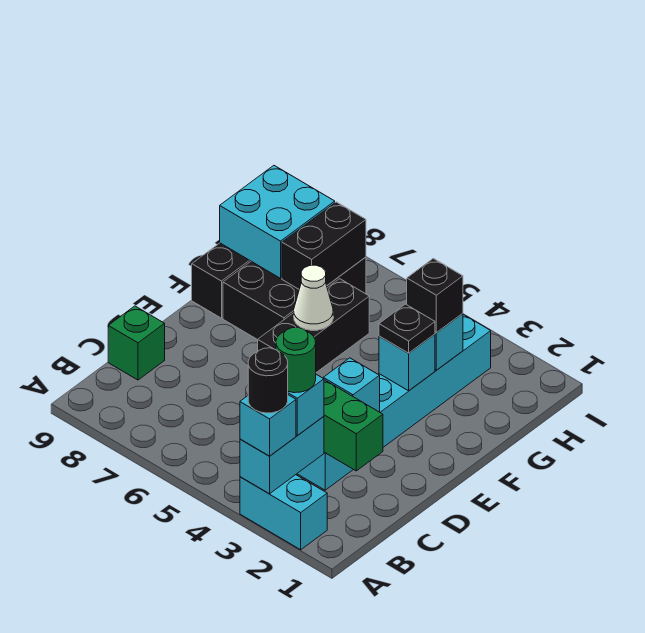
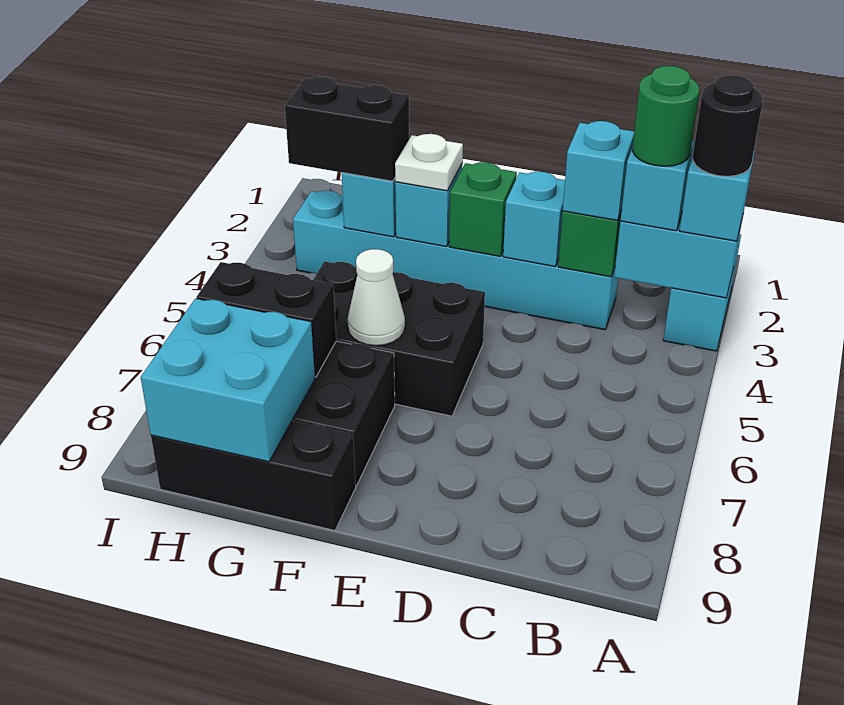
none -> cyan brick C3 level 3
green brick C9 level 1 -> green brick E3 level 2
black brick E6:G6 level 1 -> black brick E5:G6 level 1
black plate F3 level 3 -> white plate F3 level 3
black brick G3 level 3 -> black brick G3:H3 level 3

